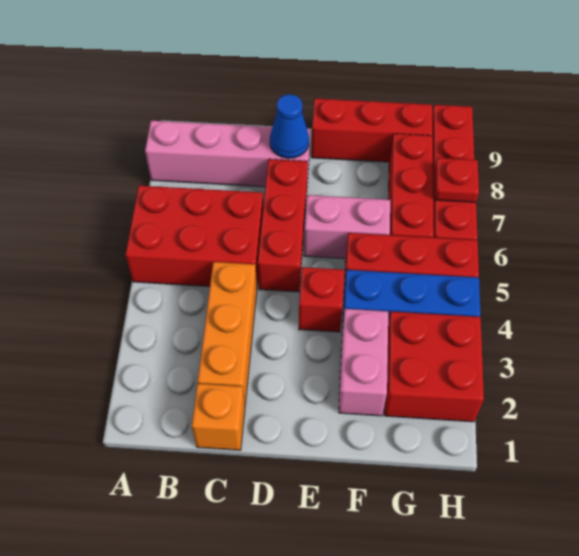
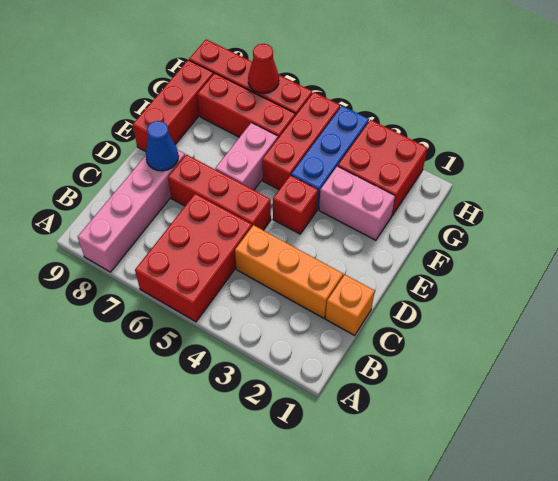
red plate H7 level 2 -> red cone H7 level 2

